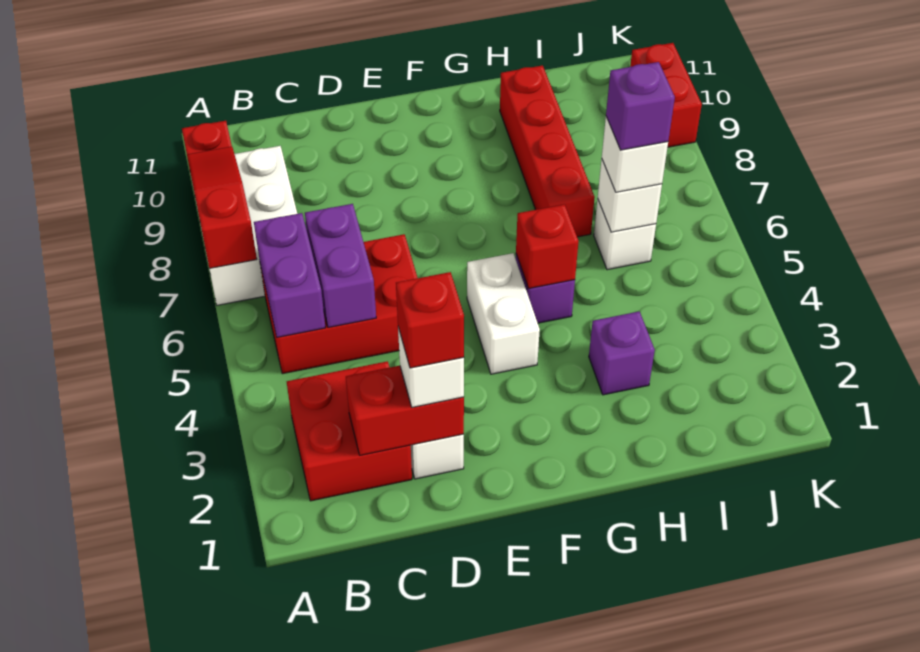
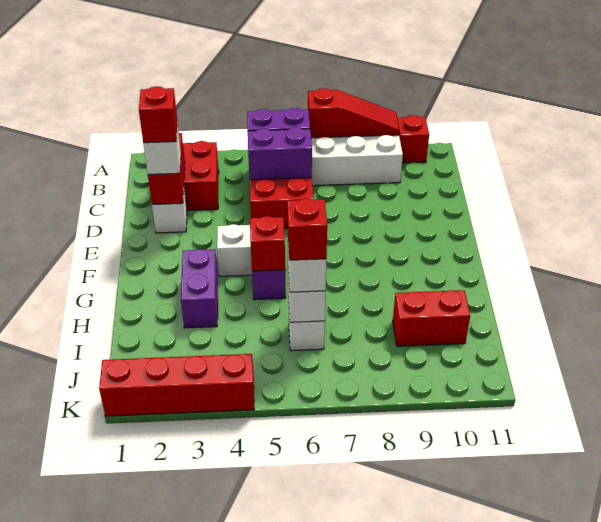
purple brick H3 level 1 -> purple brick G3:H3 level 1
red brick H7:H10 level 1 -> red brick K1:K4 level 1
purple brick I6 level 4 -> red brick I6 level 4
red brick K9:K10 level 1 -> red brick I9:I10 level 1

